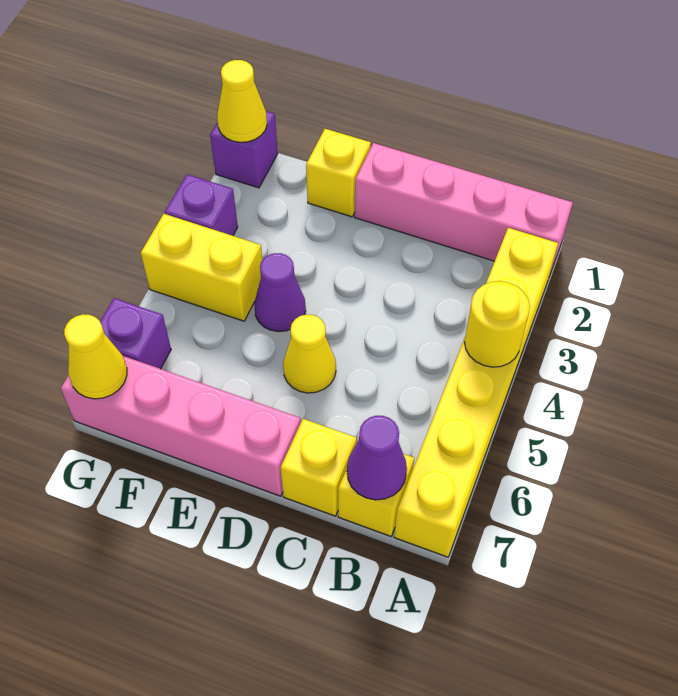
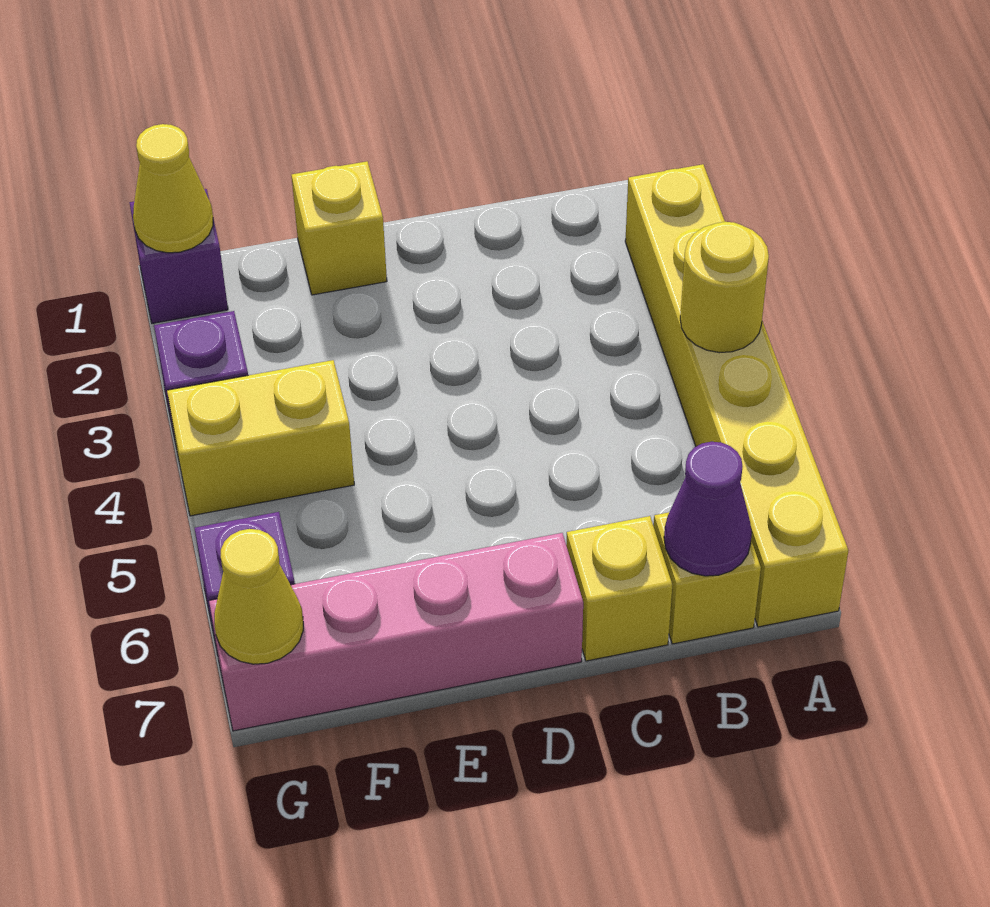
pink brick A1:D1 level 1 -> none
yellow cone D5 level 1 -> none
purple cone E4 level 1 -> none

